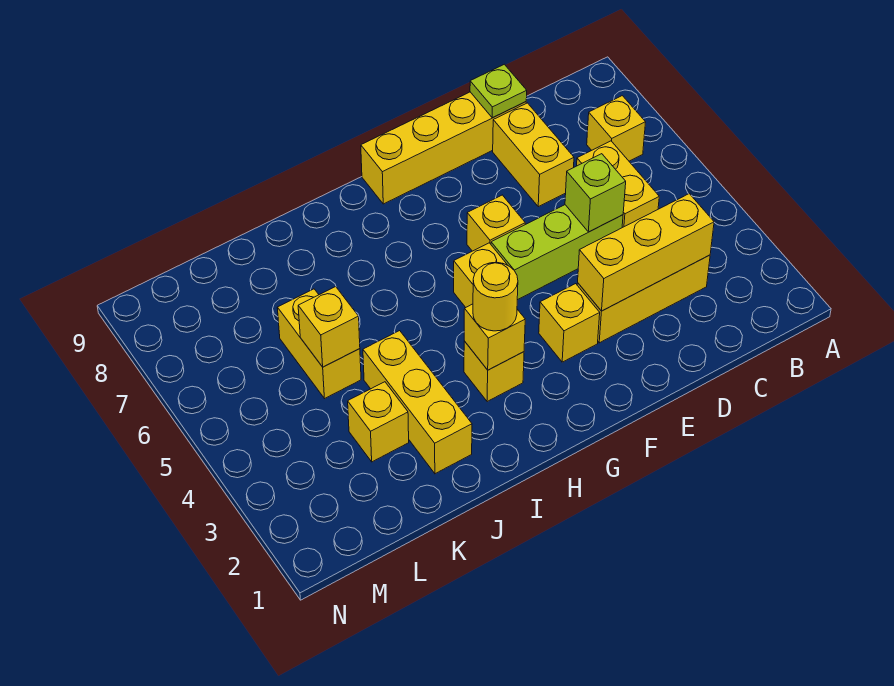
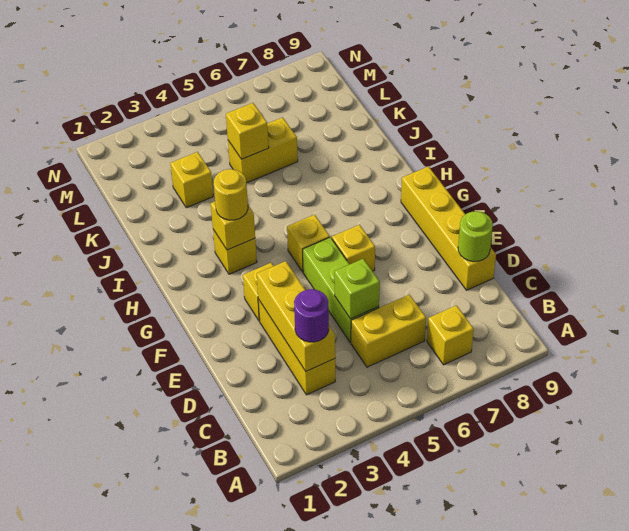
none -> purple round brick C3 level 3
yellow brick D7:D8 level 1 -> none
lime plate D9 level 2 -> lime round brick D9 level 2
yellow brick J2:J4 level 1 -> none

